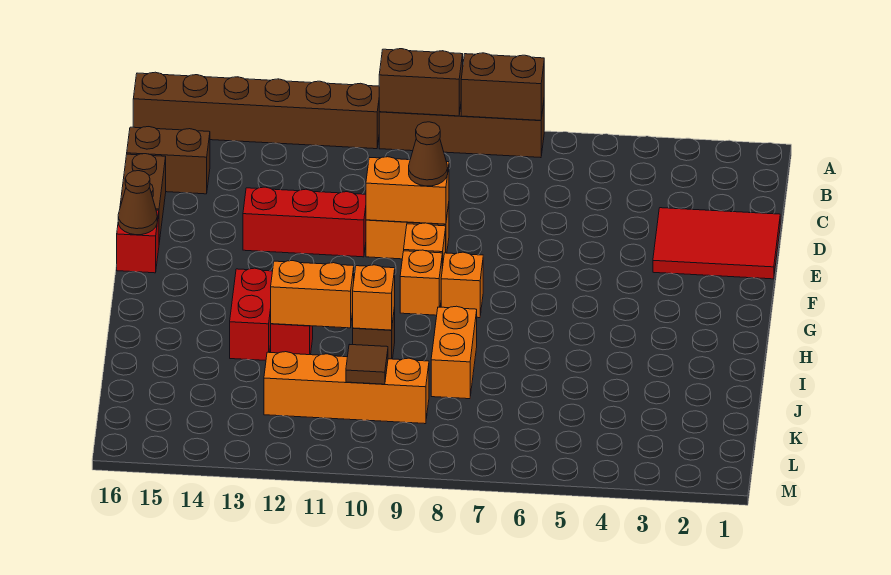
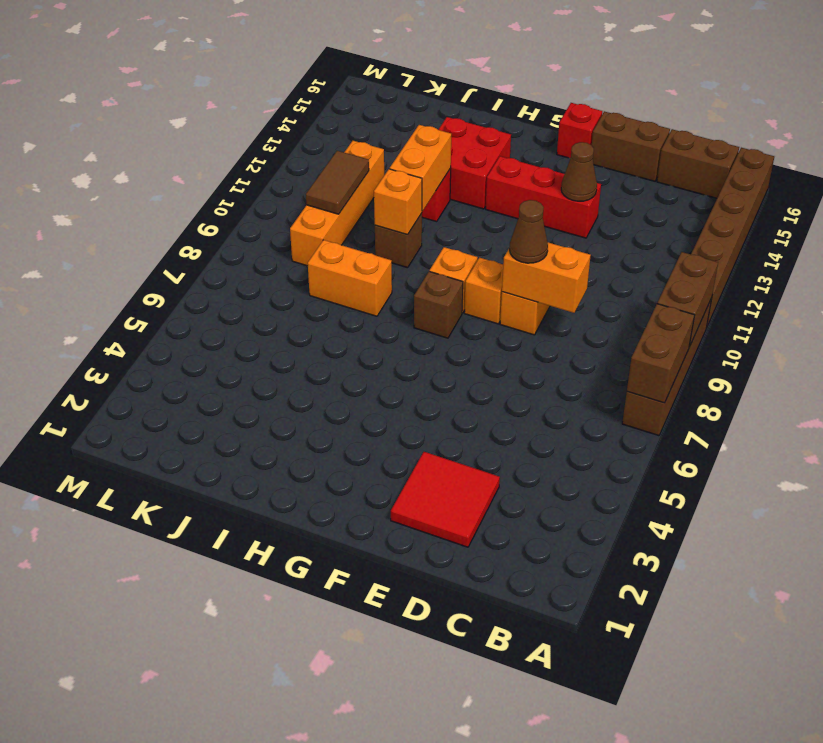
brown brick C15:C16 level 1 -> brown brick B16:C16 level 1
red tile D1:E3 level 1 -> red tile D2:E3 level 1
orange brick E9:E10 level 2 -> orange brick D9:E9 level 2
red brick E11:E13 level 1 -> red brick E13:G13 level 1
brown cone F16 level 2 -> brown cone E13 level 2
orange brick G8 level 1 -> brown brick G8 level 1
red brick H13:I13 level 1 -> red brick H13:I14 level 1
brown tile K10 level 2 -> brown tile K10:K11 level 2

